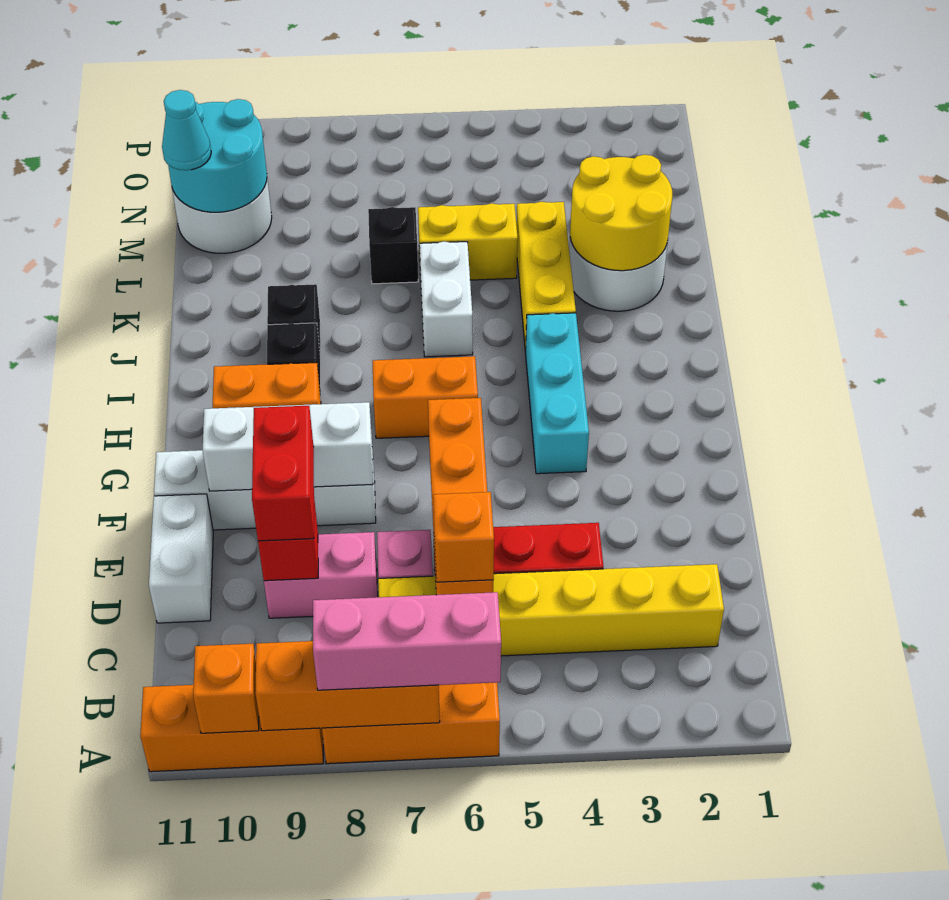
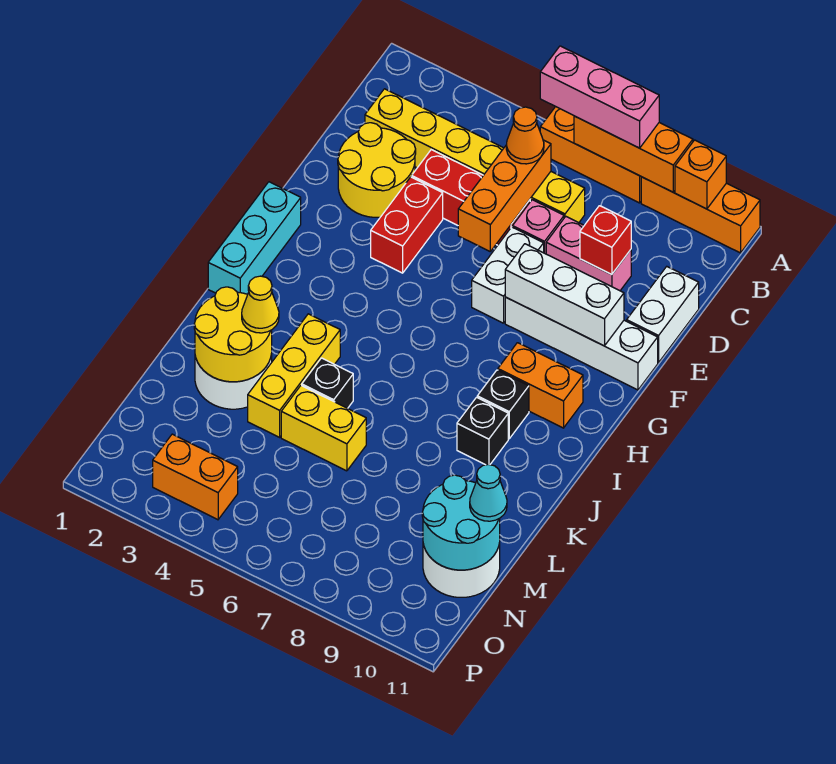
orange brick C6:F6 level 2 -> orange brick C6:E6 level 2
orange brick C6 level 3 -> orange cone C6 level 3
none -> yellow round brick D2:E3 level 1
red brick D9:E9 level 3 -> red brick E4:F4 level 1
cyan brick G4:I4 level 1 -> cyan brick G1:I1 level 1
orange brick H6:H7 level 1 -> orange brick O3:O4 level 1
white brick J6:K6 level 1 -> white brick E7:F7 level 1
none -> yellow cone K3 level 3
black brick L7 level 1 -> black brick K5 level 1

